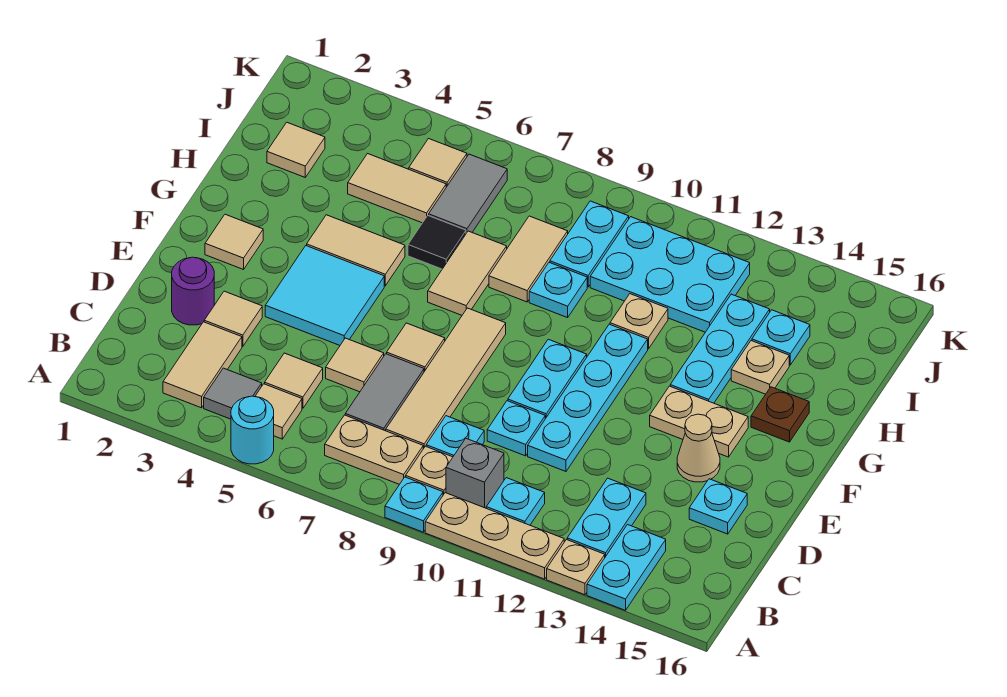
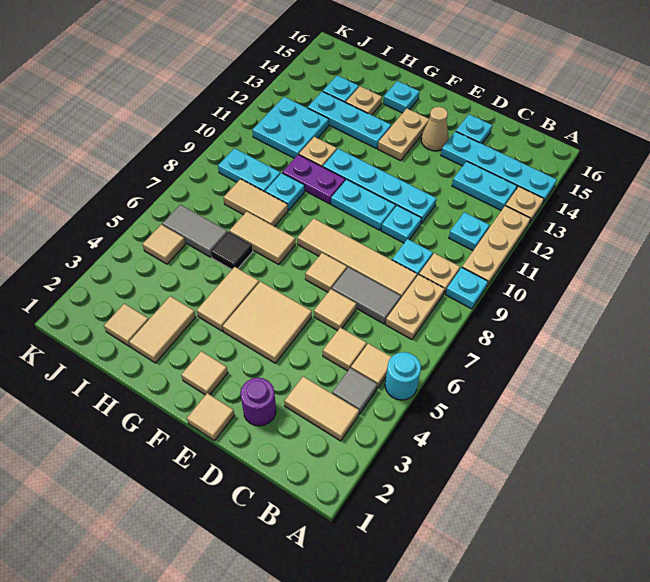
cyan plate A14:B14 level 1 -> cyan plate A14:D14 level 1
grey brick B10 level 1 -> none
tan tile D3 level 1 -> tan tile E1 level 1
cyan tile E4:F5 level 1 -> tan tile E4:F5 level 1
none -> purple plate G10:H10 level 1
brown plate G15 level 1 -> cyan plate G15 level 1
tan tile I4:I5 level 1 -> tan tile H2:H3 level 1
cyan plate I10:J12 level 1 -> cyan plate I11:J12 level 1

